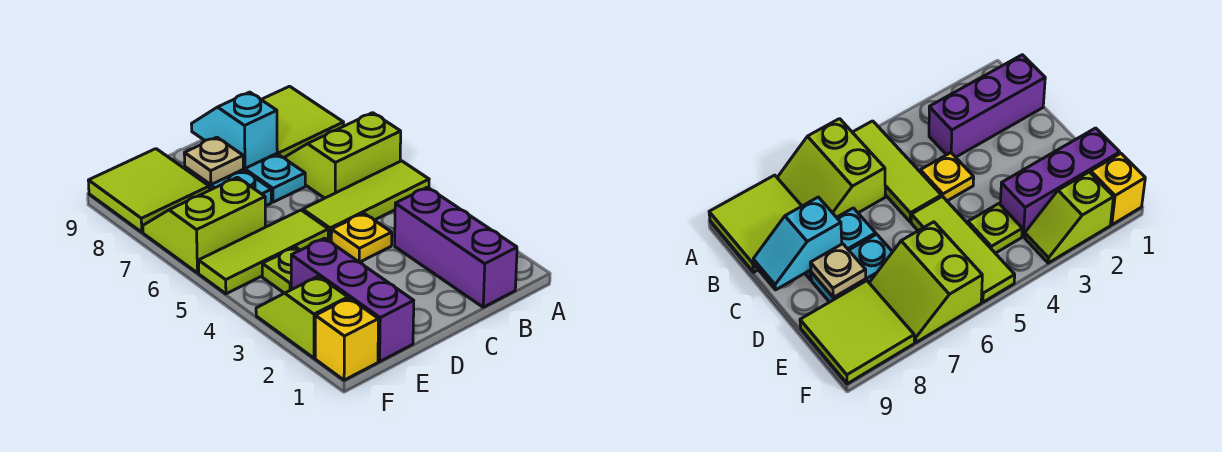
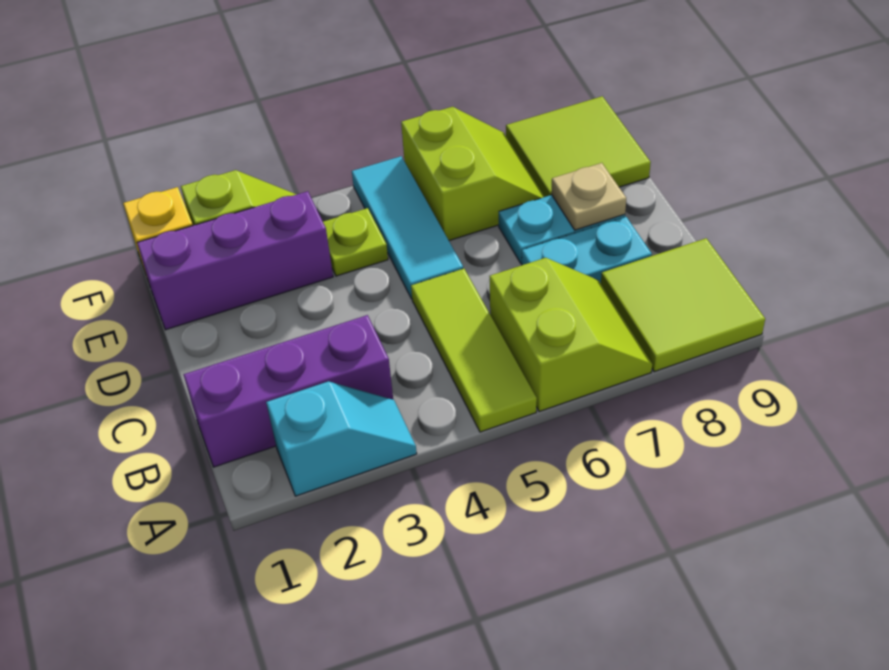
yellow plate C4 level 1 -> none
cyan slope C8:C9 level 2 top 8 -> cyan slope A2:A3 level 1 top 2
lime tile D5:F5 level 1 -> cyan tile D5:F5 level 1

